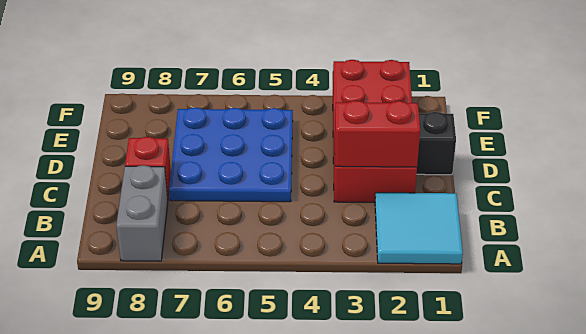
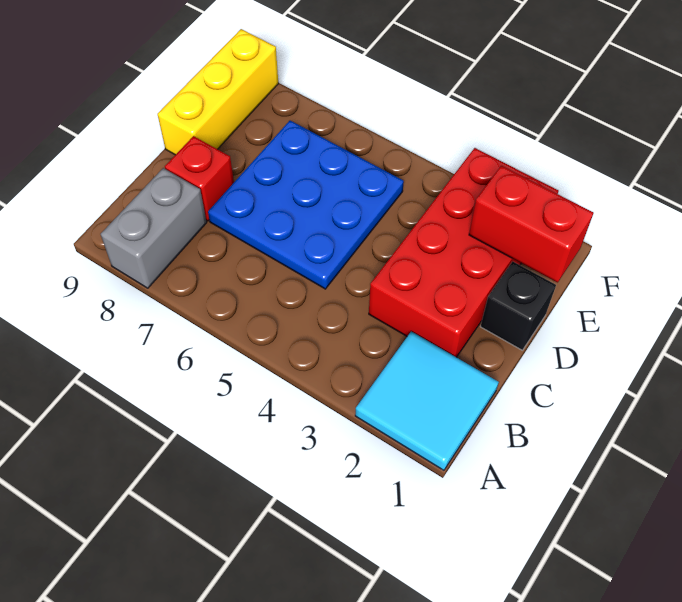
red brick C2:C3 level 2 -> red brick E1:E2 level 2
none -> yellow brick D9:F9 level 1

